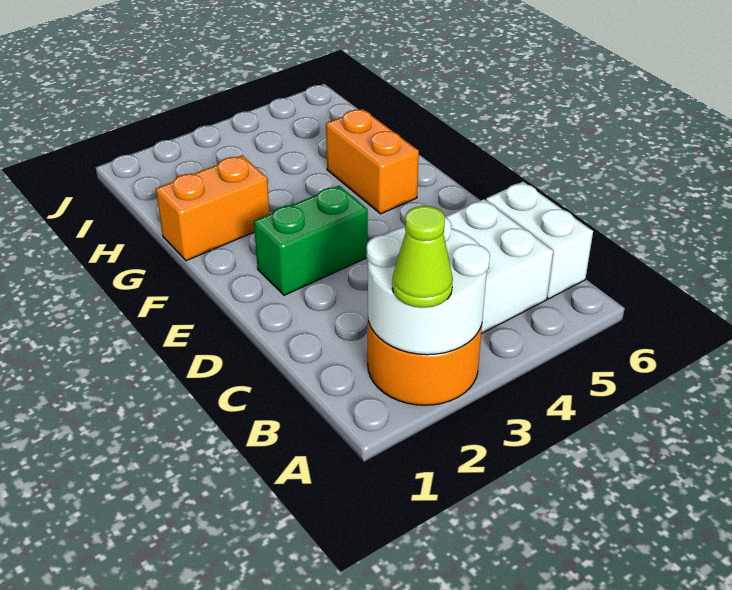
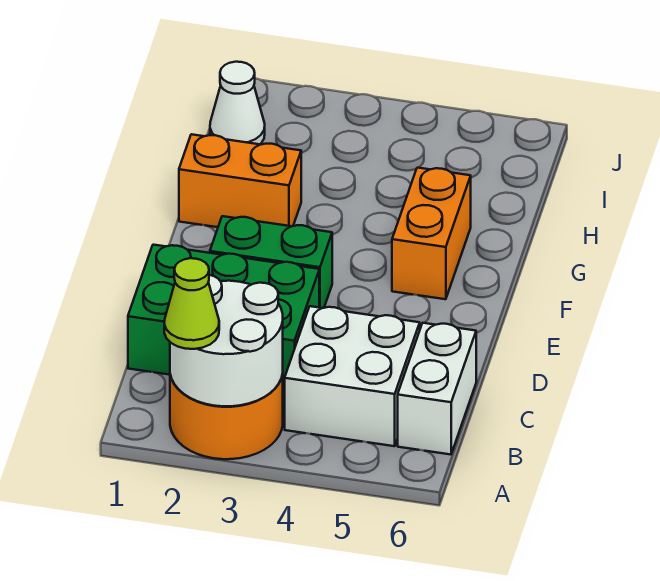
none -> green brick C1:D3 level 1
none -> white cone I1 level 1

